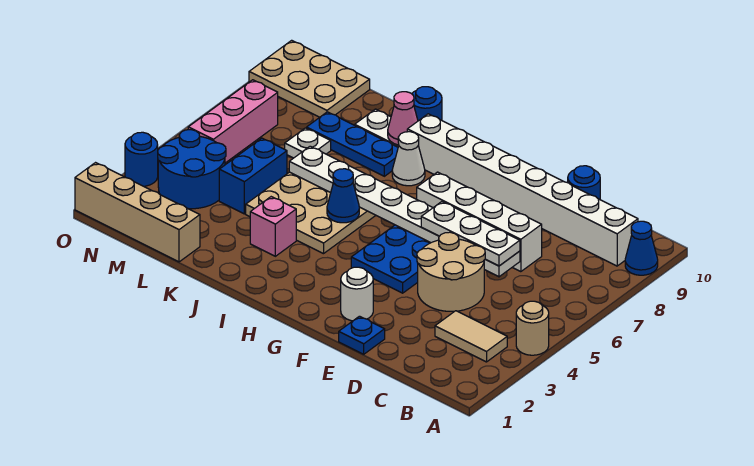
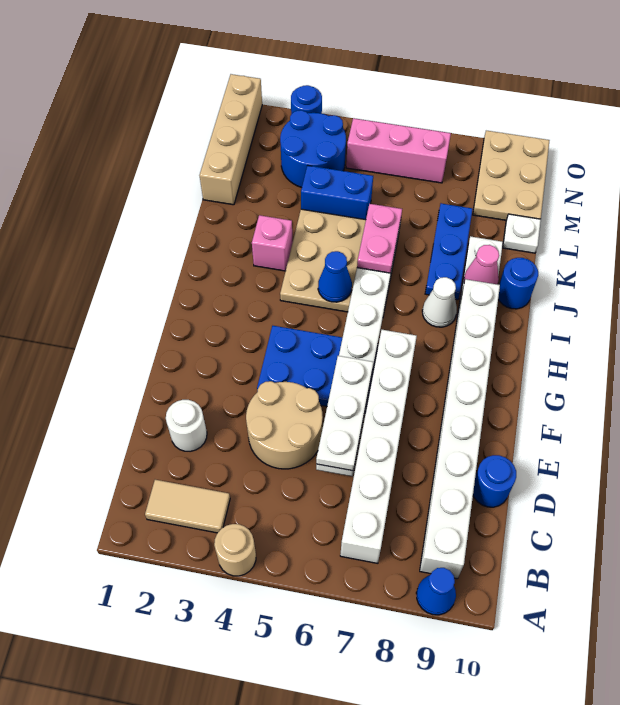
tan tile B3:C3 level 1 -> tan tile B2:B3 level 1
white brick D7:G7 level 1 -> white brick B7:G7 level 1
blue plate E1 level 1 -> none
white round brick F2 level 1 -> white round brick D2 level 1
none -> pink plate J6:K6 level 3
white plate L7 level 1 -> white plate L10 level 1

